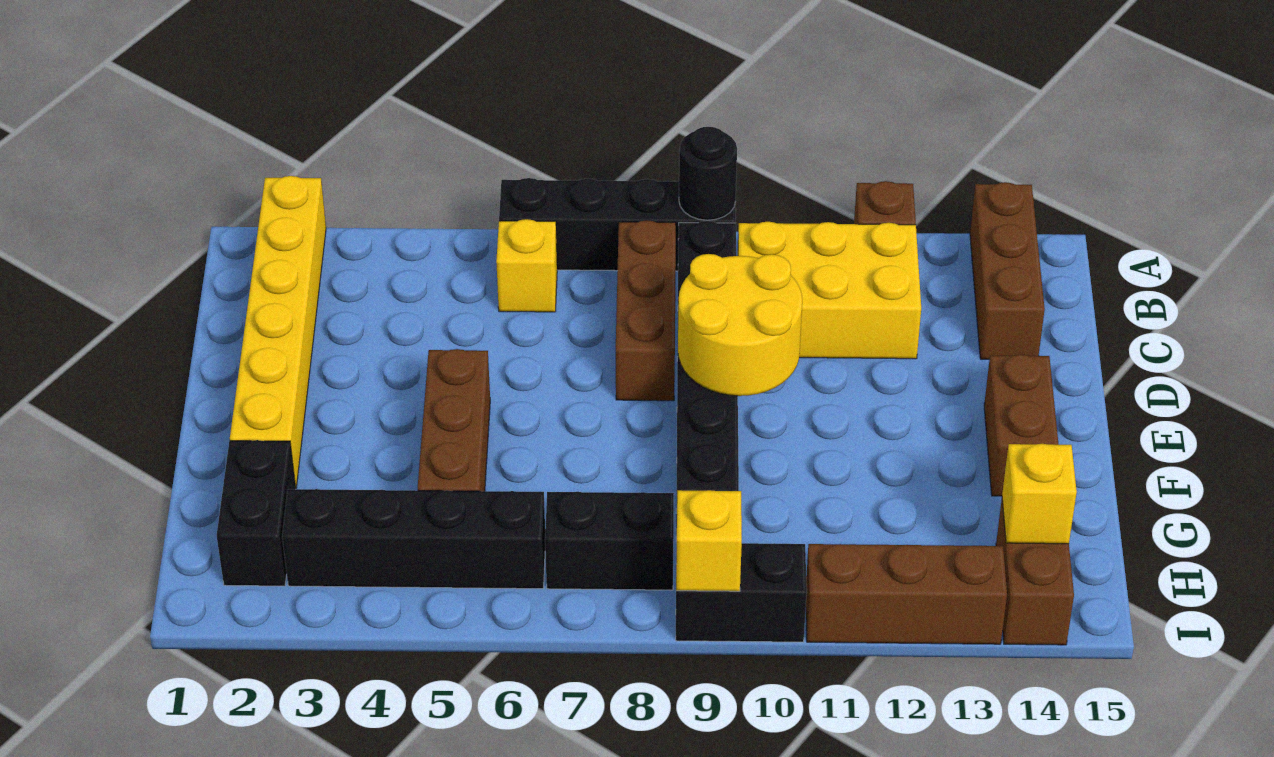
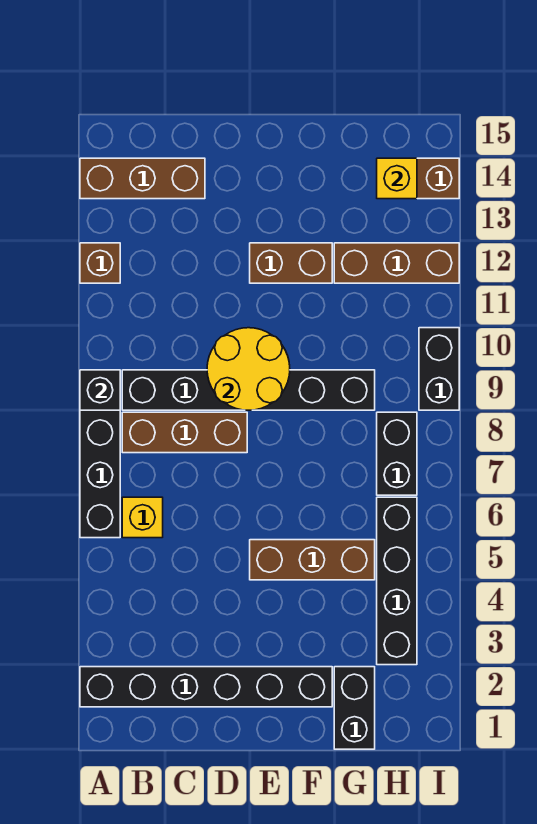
yellow brick A2:F2 level 1 -> black brick A2:F2 level 1
black round brick A9 level 2 -> black brick A9 level 2
yellow brick B10:C12 level 1 -> none
brown brick E14:F14 level 1 -> brown brick E12:F12 level 1
black brick G2:H2 level 1 -> black brick G1:G2 level 1
yellow brick I9 level 2 -> none
brown brick I11:I13 level 1 -> brown brick G12:I12 level 1

